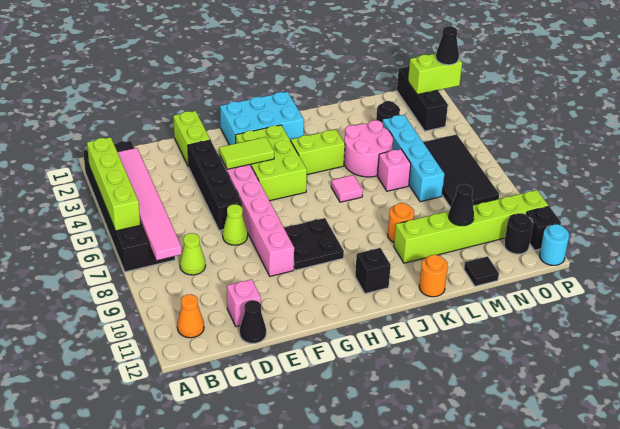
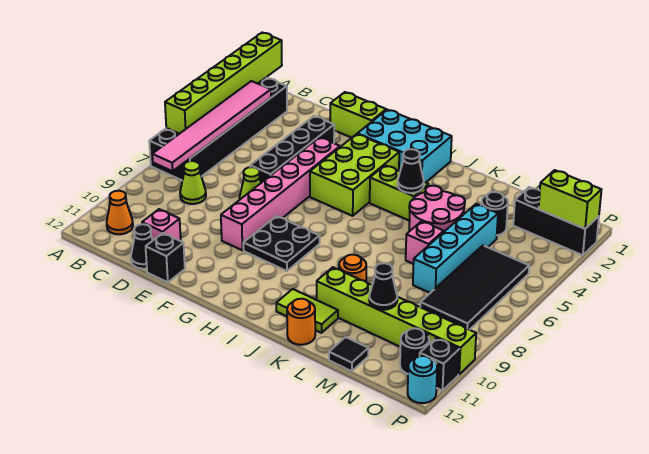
lime brick A3:A6 level 2 -> lime brick A1:A6 level 2
lime brick E1:E2 level 1 -> lime brick E1:F1 level 1
lime tile F4:G4 level 2 -> lime tile J11:K11 level 1
black brick I11 level 1 -> black brick E12 level 1
pink tile J6 level 1 -> none
black brick O1:O3 level 1 -> black brick N2:P2 level 1
black cone P2 level 3 -> black cone J4 level 2

